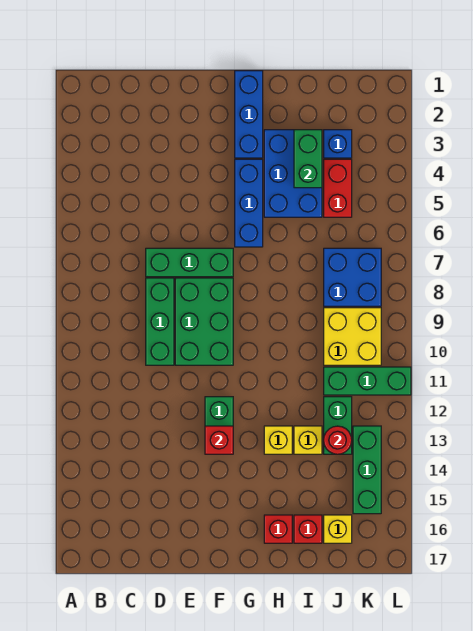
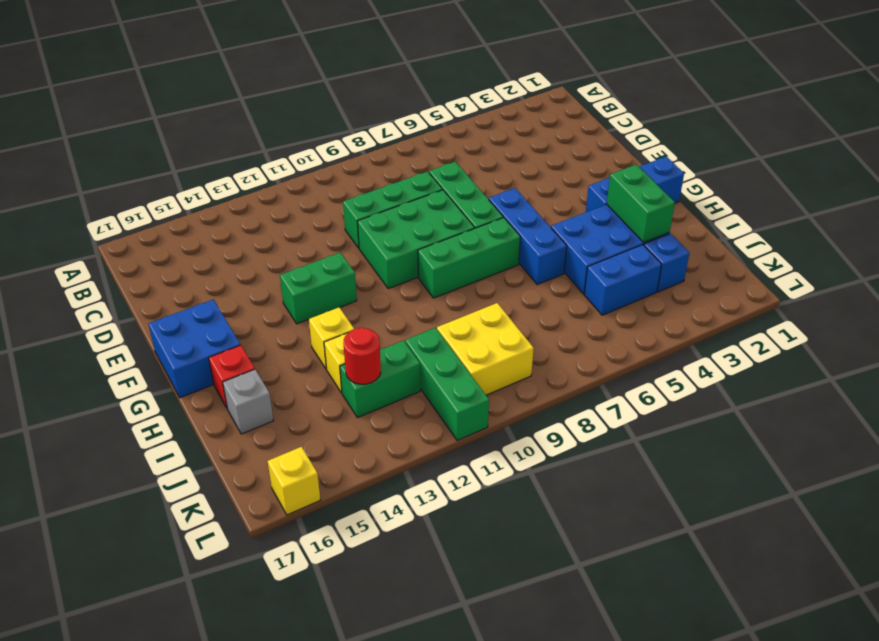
red brick F13 level 2 -> none
blue brick G4:G6 level 1 -> blue brick F6:H6 level 1
green brick I3:I4 level 2 -> green brick H3:I3 level 2
red brick I16 level 1 -> grey brick I16 level 1
red brick J4:J5 level 1 -> blue brick J4:J5 level 1
blue brick J7:K8 level 1 -> blue brick F16:G17 level 1
yellow brick J16 level 1 -> yellow brick L16 level 1
green brick K13:K15 level 1 -> green brick G7:G9 level 1

